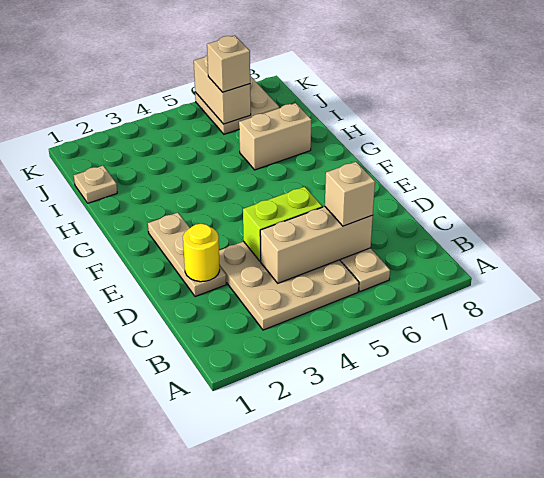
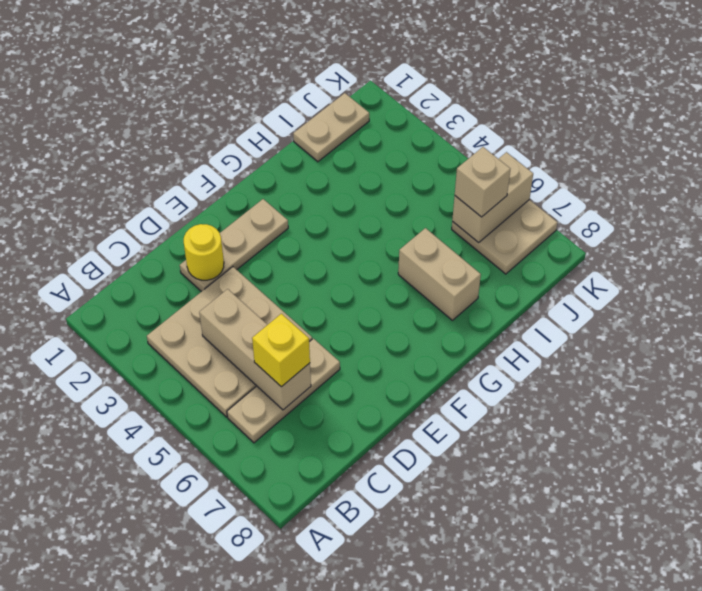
tan brick C6 level 3 -> yellow brick C6 level 3
lime brick D4:D5 level 2 -> none
tan plate I1 level 1 -> tan plate I1:J1 level 1

